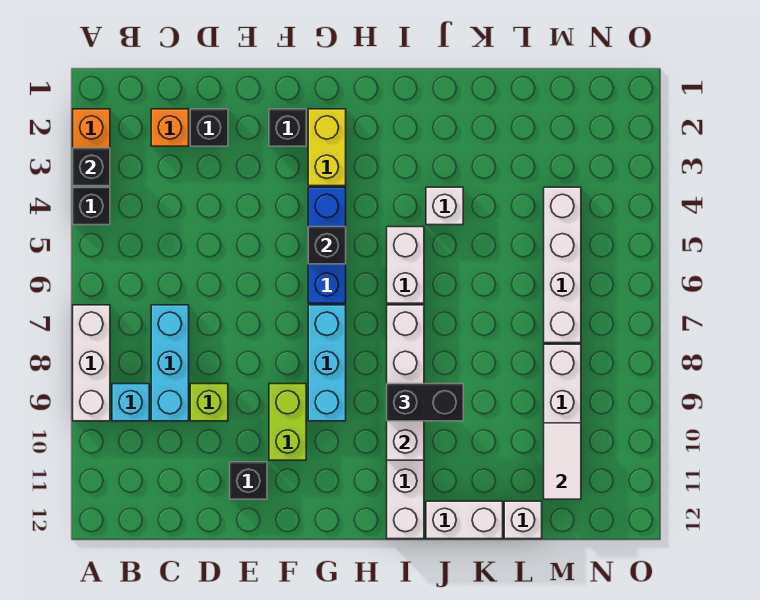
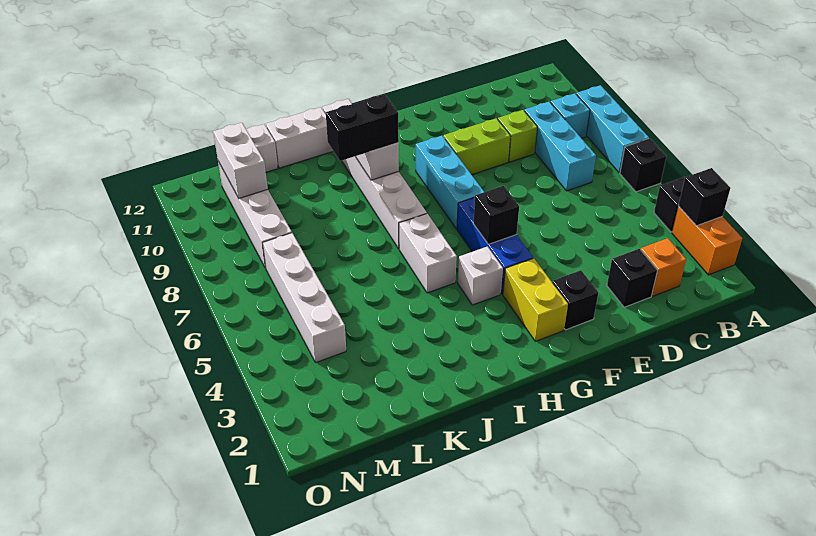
white brick A7:A9 level 1 -> cyan brick A7:A9 level 1
black brick E11 level 1 -> black brick A6 level 1
lime brick F9:F10 level 1 -> lime brick E9:F9 level 1
white brick J4 level 1 -> white brick H4 level 1
white tile M10:M11 level 2 -> white brick M10:M11 level 2

